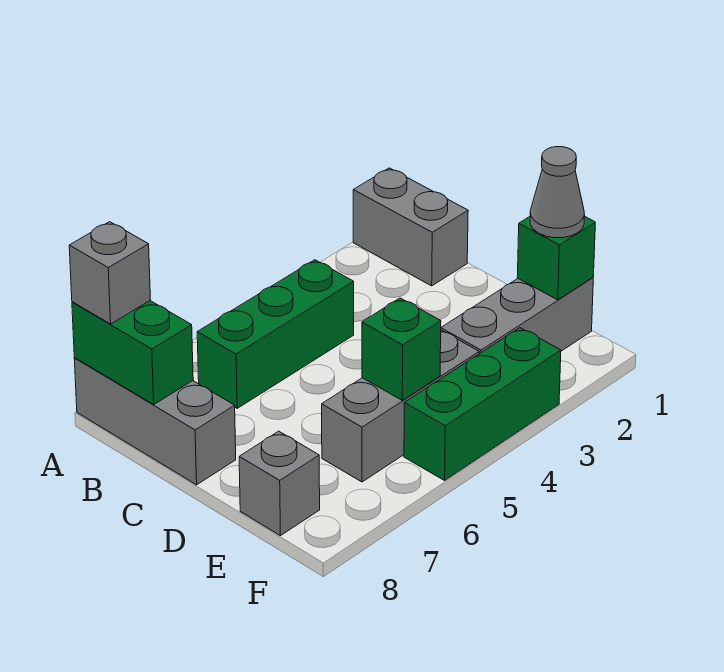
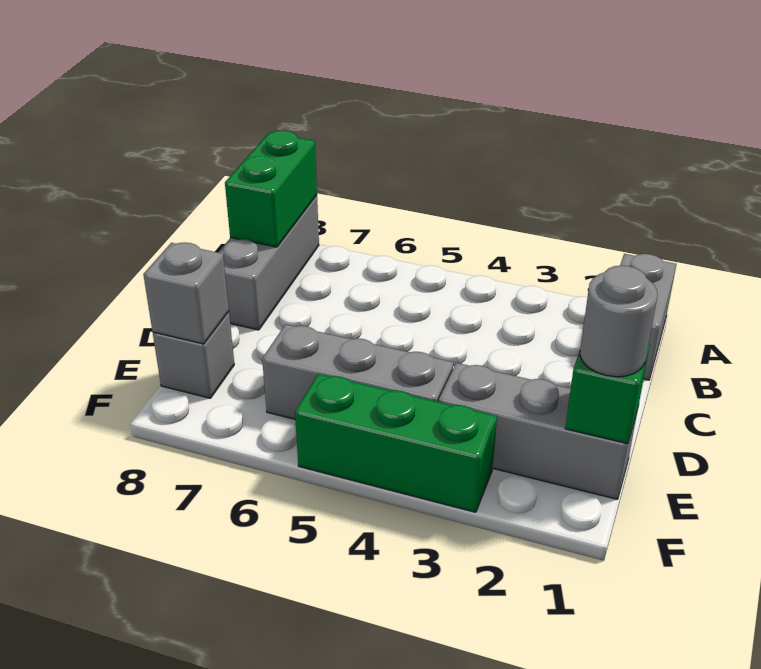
grey brick A8 level 3 -> grey brick E8 level 2
green brick B4:B6 level 1 -> none
grey cone E1 level 3 -> grey round brick E1 level 3
green brick E5 level 2 -> none

